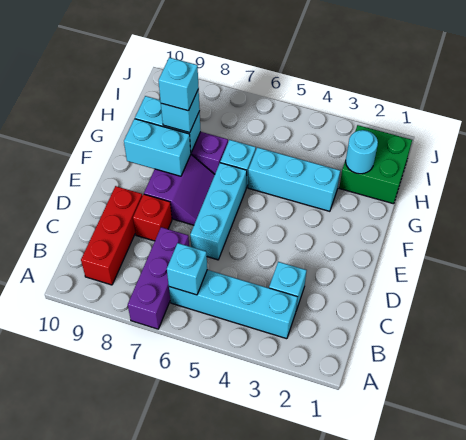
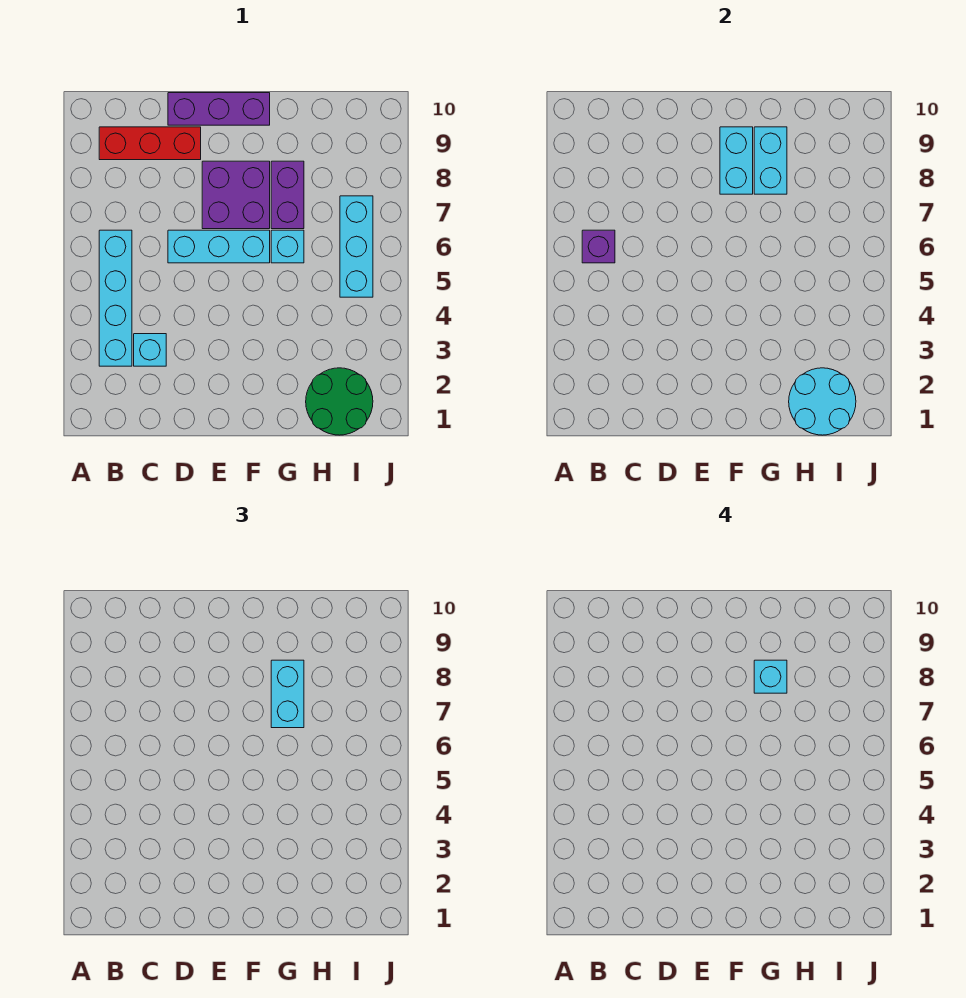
purple brick A7:C7 level 1 -> purple brick D10:F10 level 1
cyan brick B6 level 2 -> purple brick B6 level 2
red brick D8 level 1 -> none
purple slope E7:F8 level 1 top 8 -> purple brick E7:F8 level 1
cyan brick G3:G5 level 1 -> cyan brick I5:I7 level 1
cyan brick G8 level 3 -> cyan brick G7:G8 level 3
green brick H1:I2 level 1 -> green round brick H1:I2 level 1
cyan round brick H2 level 2 -> cyan round brick H1:I2 level 2

